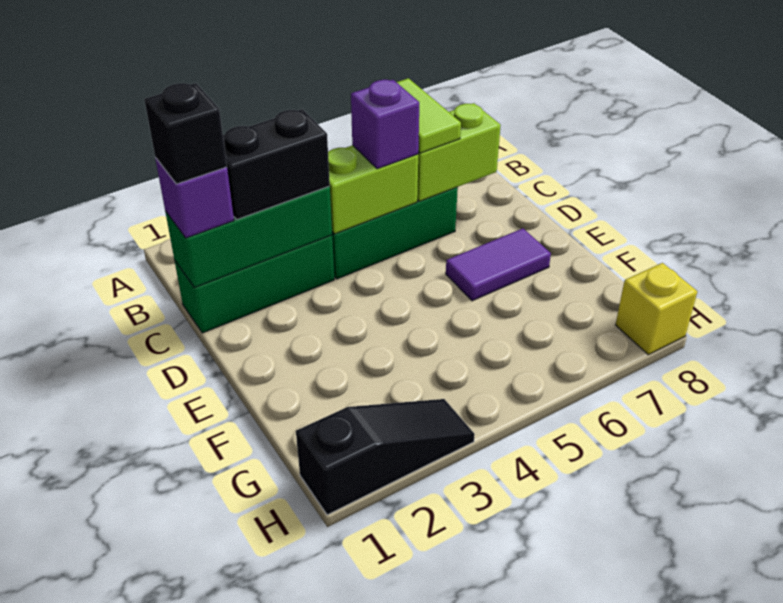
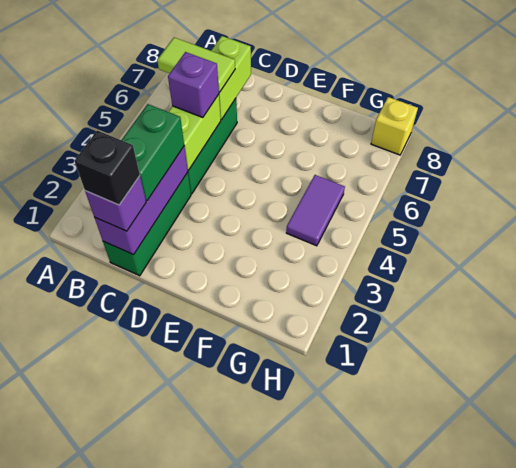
green brick C1:C3 level 2 -> purple brick C1:C3 level 2
black brick C2:C3 level 3 -> green brick C2:C3 level 3
purple tile E6:E7 level 1 -> purple tile G4:G5 level 1
black slope H1:H3 level 1 top 1 -> none

